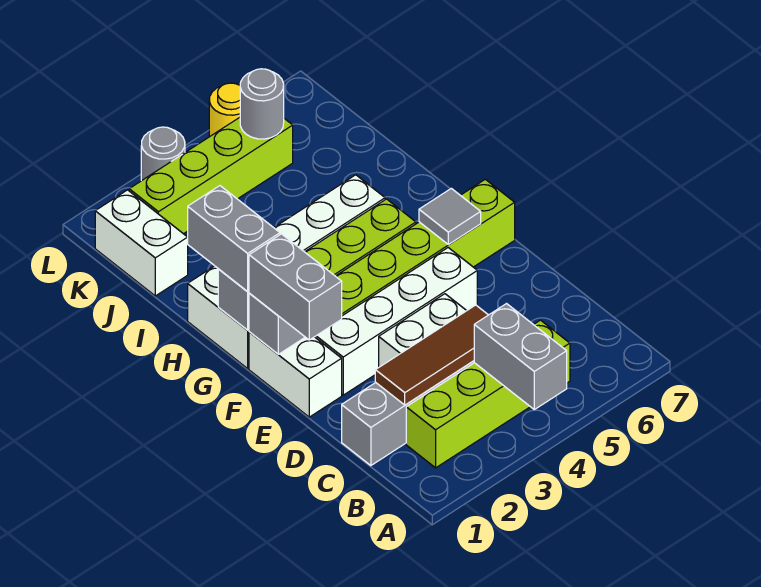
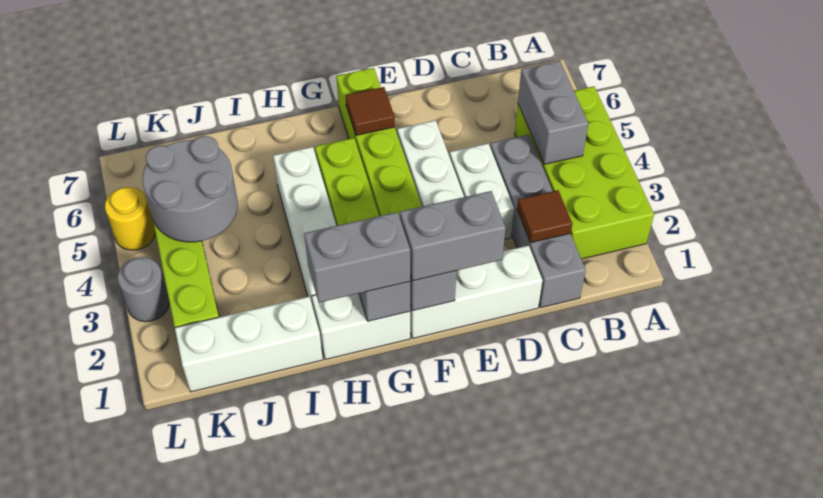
grey brick A4:B4 level 2 -> grey brick B4:B5 level 2
lime brick B2:B5 level 1 -> lime brick A2:B5 level 1
brown tile C2:C4 level 2 -> brown tile C2 level 2
white brick E1:F1 level 1 -> white brick D1:F1 level 1
grey tile F6 level 2 -> brown tile F6 level 2
white brick J1:K1 level 1 -> white brick I1:K1 level 1
grey round brick K5 level 2 -> grey round brick J4:K5 level 2

